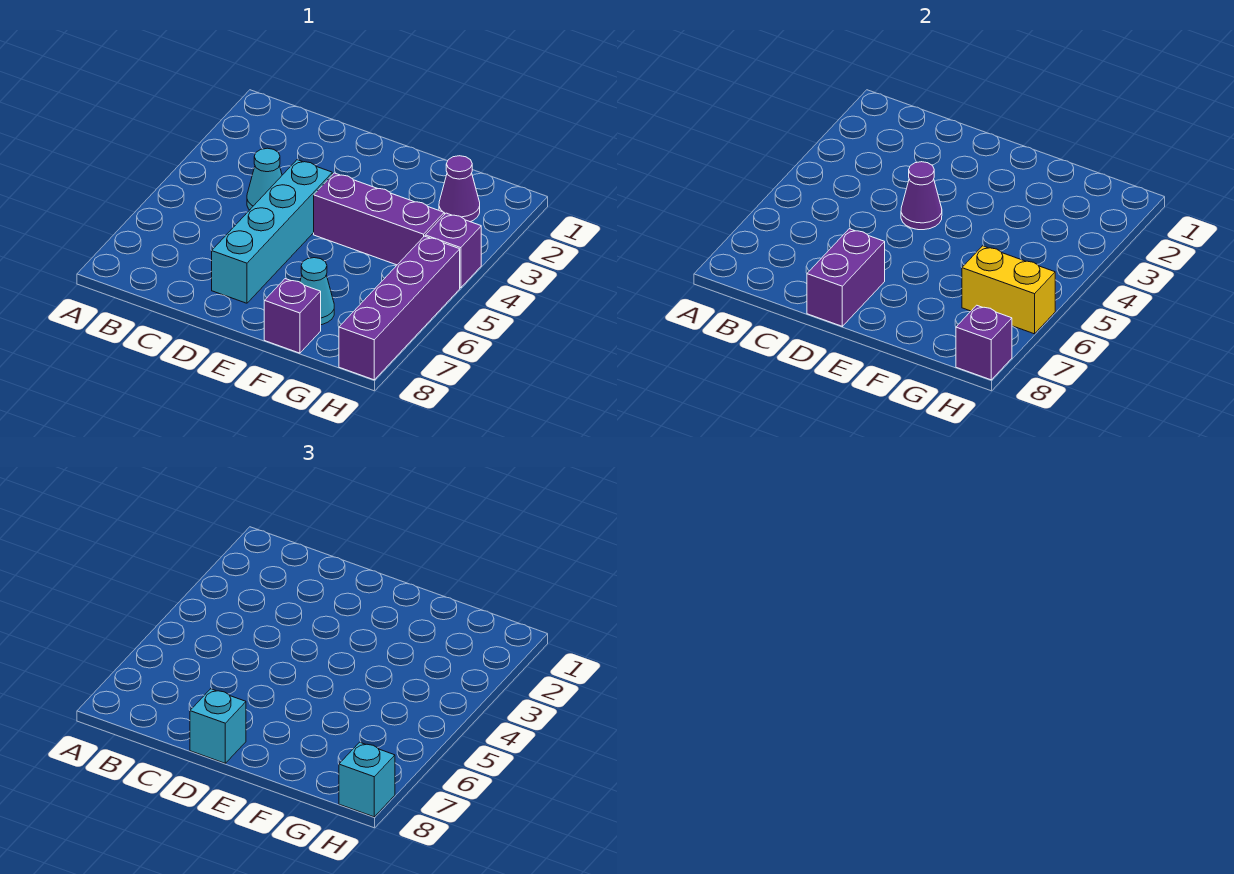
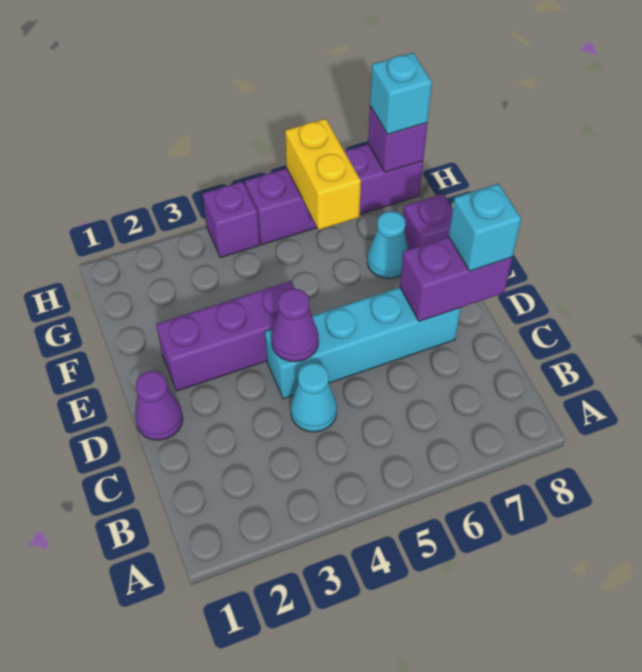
purple brick E4:G4 level 1 -> purple brick E2:E4 level 1
purple cone G2 level 1 -> purple cone D1 level 1

